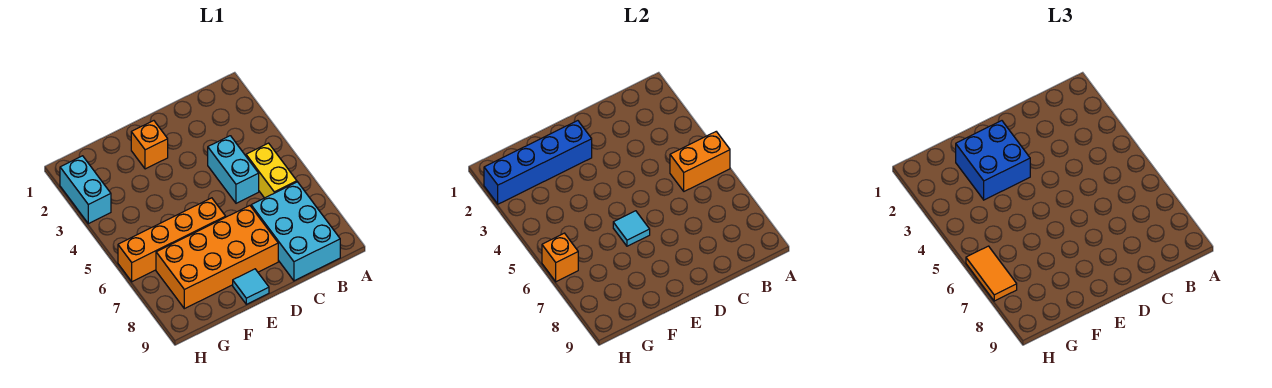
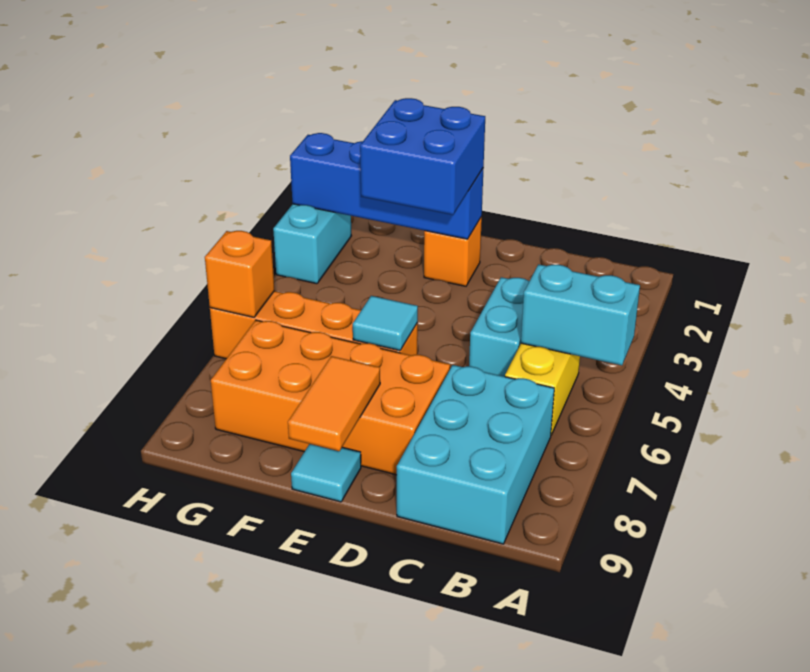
orange brick A5:B5 level 2 -> cyan brick A5:B5 level 2
orange tile H6:H7 level 3 -> orange tile E8:E9 level 2

